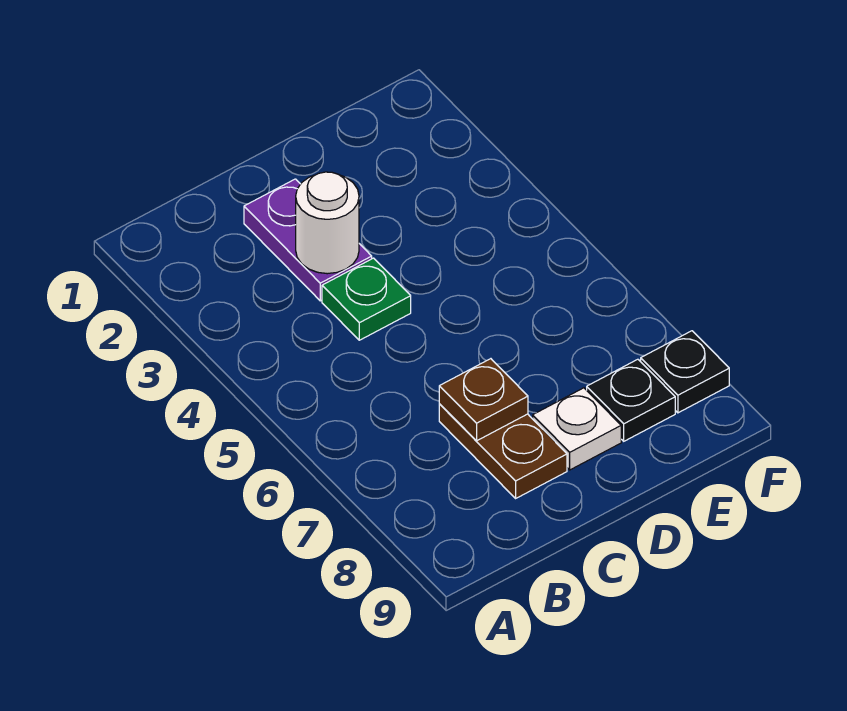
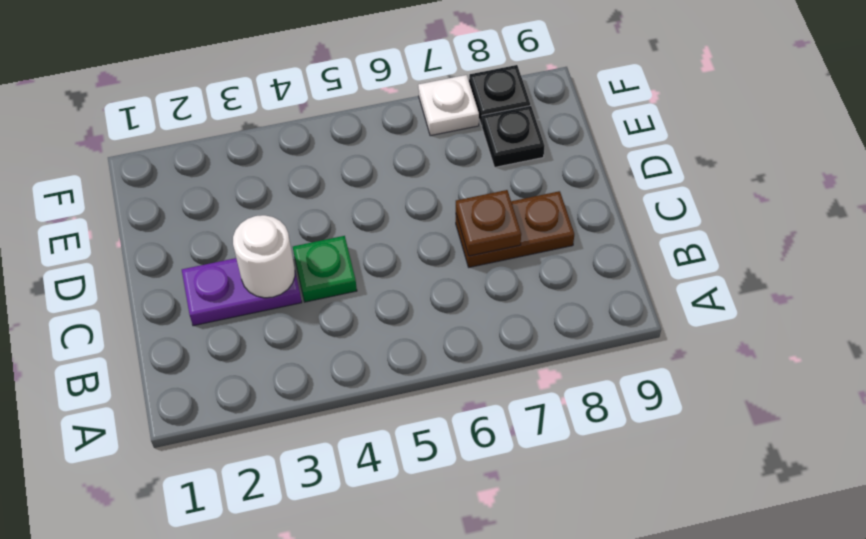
white plate D8 level 1 -> white plate F7 level 1

